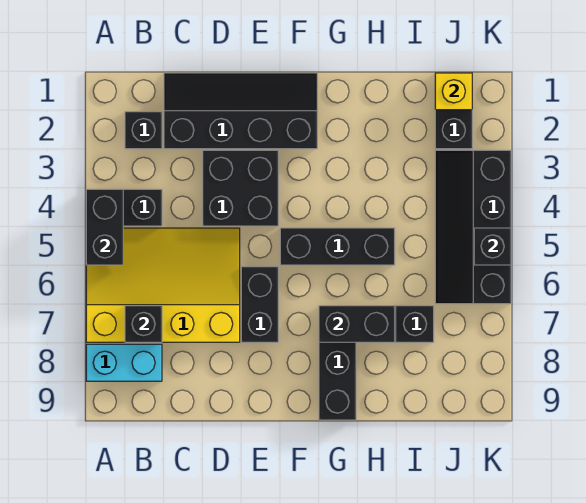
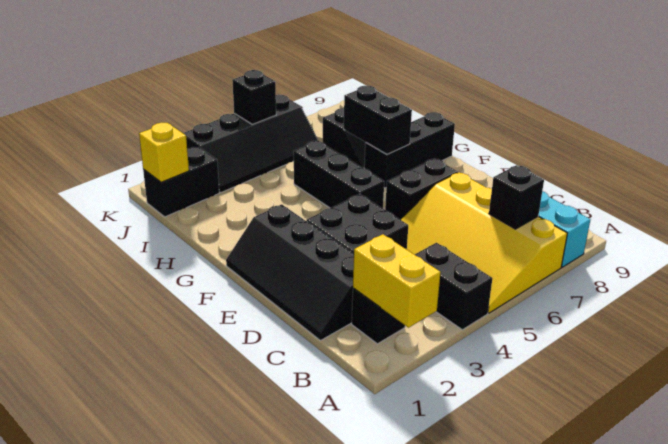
none -> yellow brick A2:B2 level 2
black brick A4:A5 level 2 -> none

